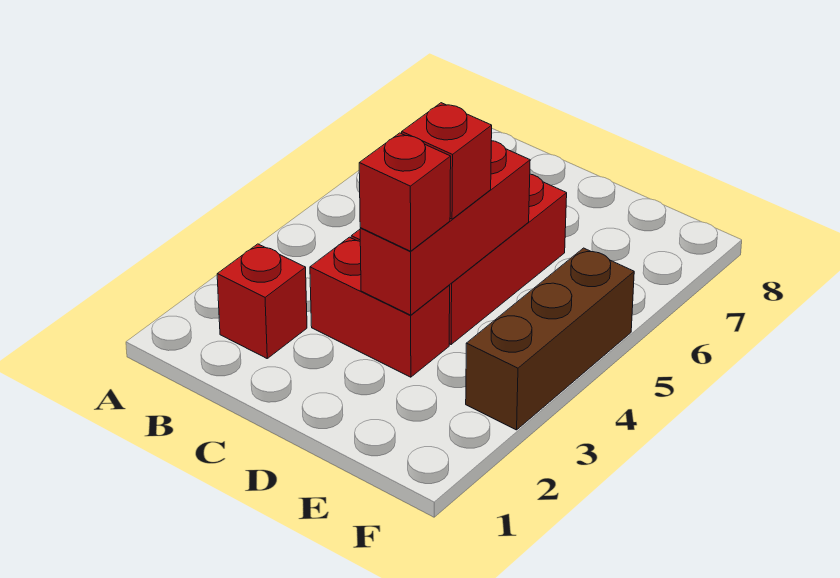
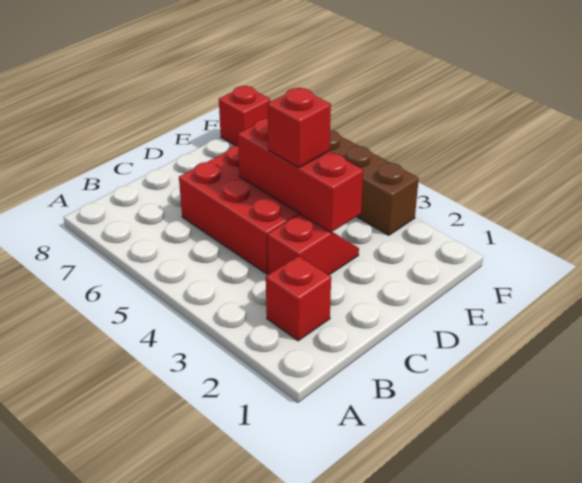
red brick C3:D3 level 1 -> red slope C3:D3 level 1 top C
red brick D3 level 3 -> red brick F8 level 1

